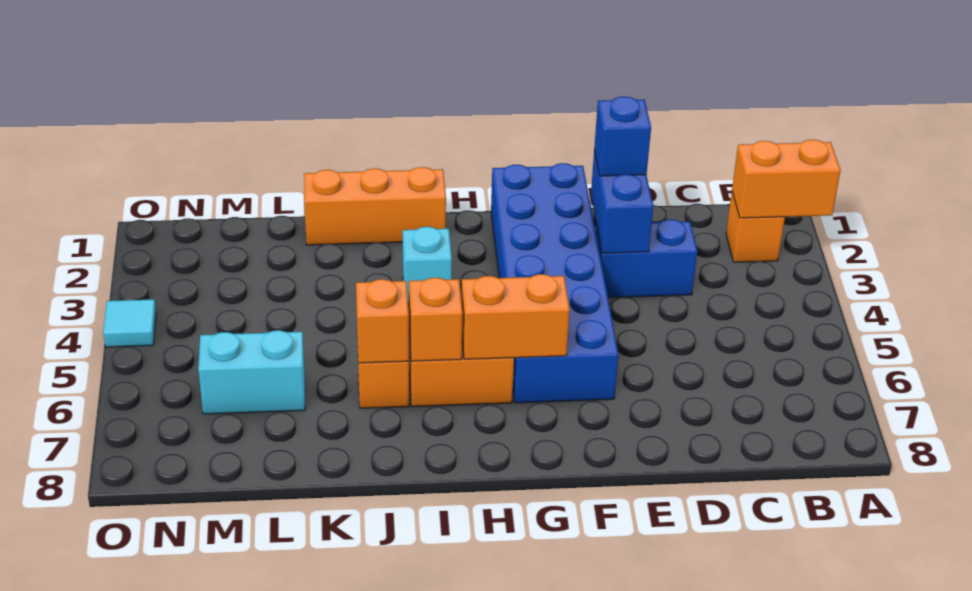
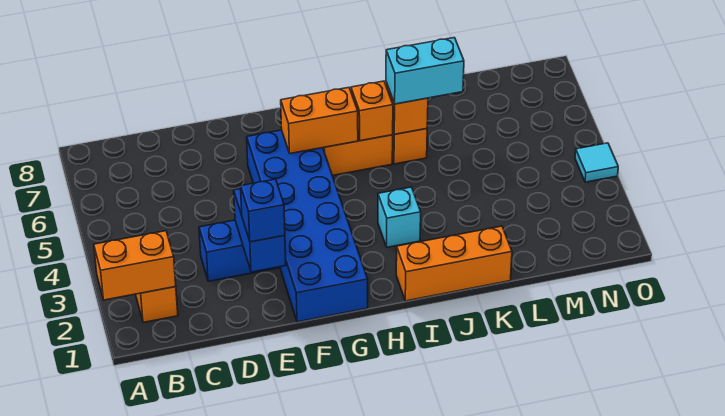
cyan brick L6:M6 level 1 -> cyan brick J6:K6 level 3

